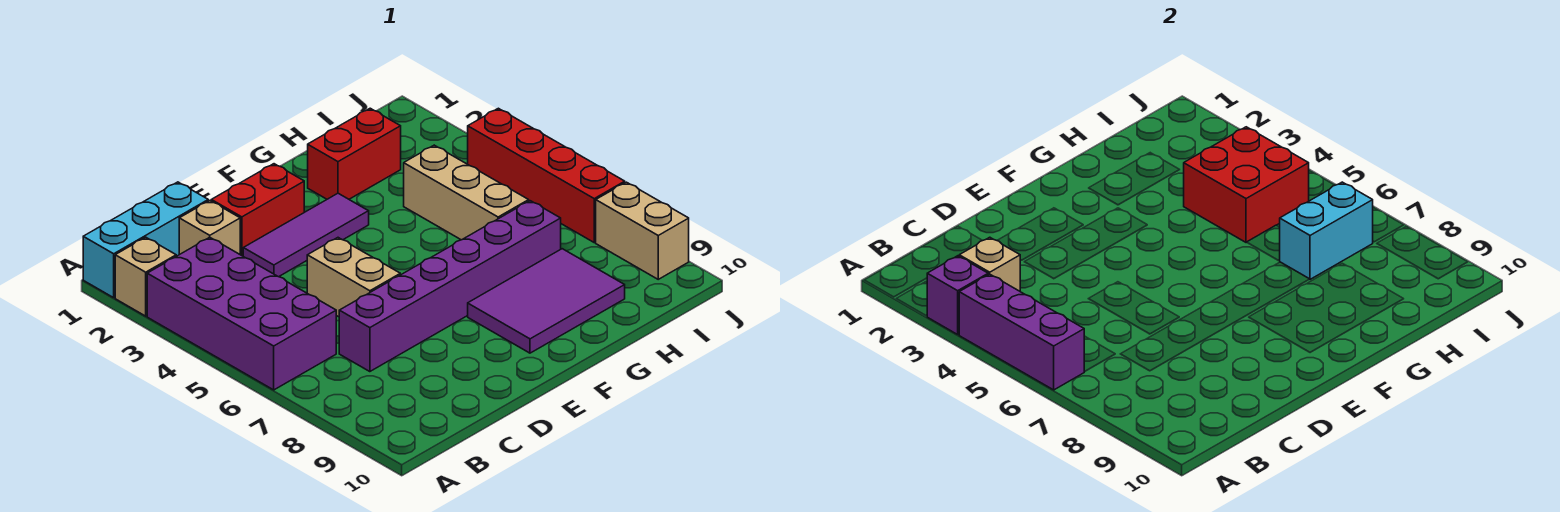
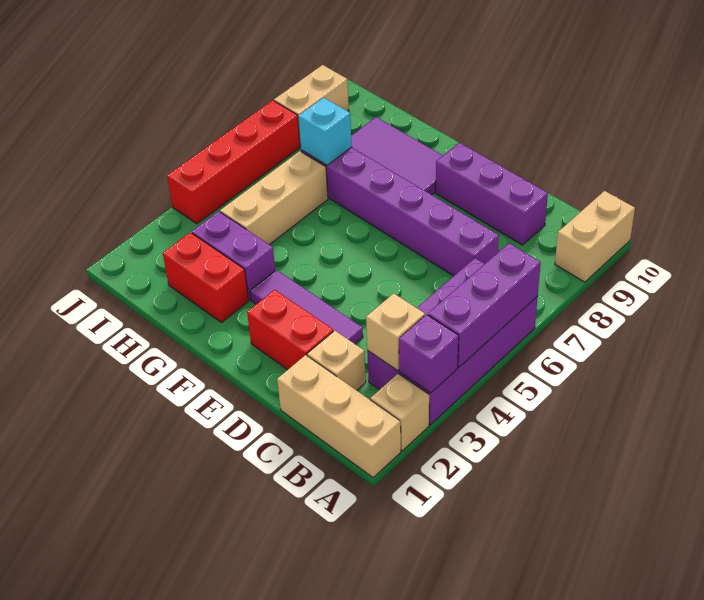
cyan brick A1:C1 level 1 -> tan brick A1:C1 level 1
none -> purple brick C9:E9 level 1
tan brick D5:D6 level 1 -> tan brick A9:A10 level 1
none -> purple brick G3:H3 level 1
red brick H4:I5 level 2 -> none
cyan brick H7:I7 level 2 -> cyan brick H7 level 2

